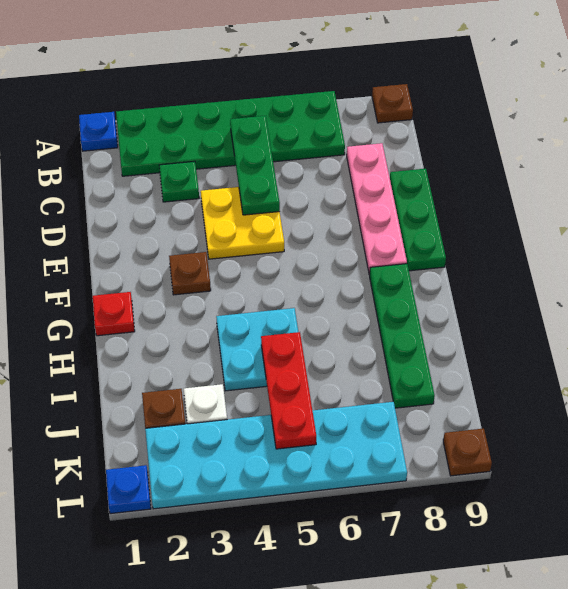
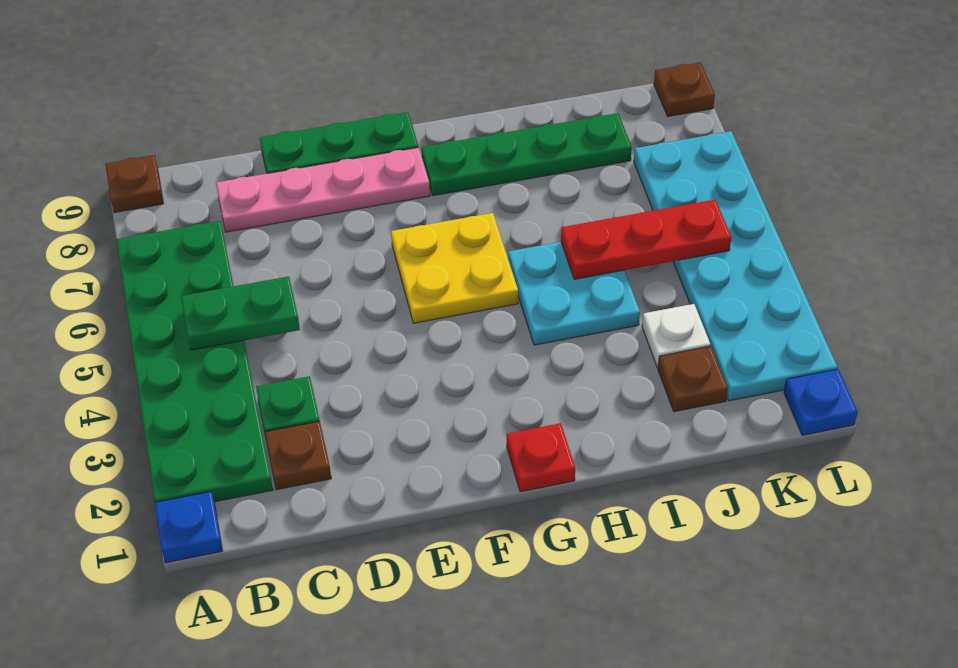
green plate B5:D5 level 2 -> green plate B5:C5 level 2
yellow plate D4:E5 level 1 -> yellow plate F5:G6 level 1
brown plate F3 level 1 -> brown plate C2 level 1

